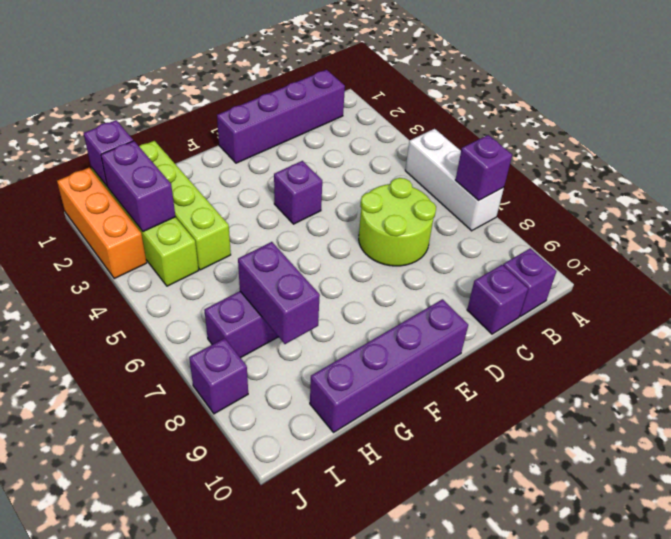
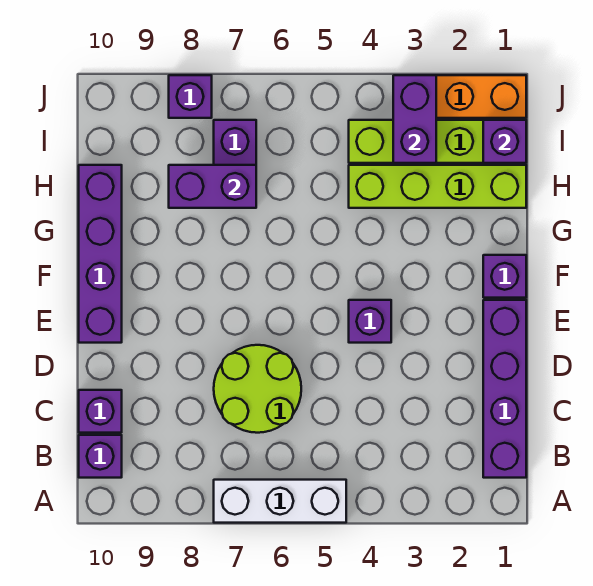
purple brick A7 level 2 -> purple brick F1 level 1
purple brick I2:I3 level 2 -> purple brick I3:J3 level 2

